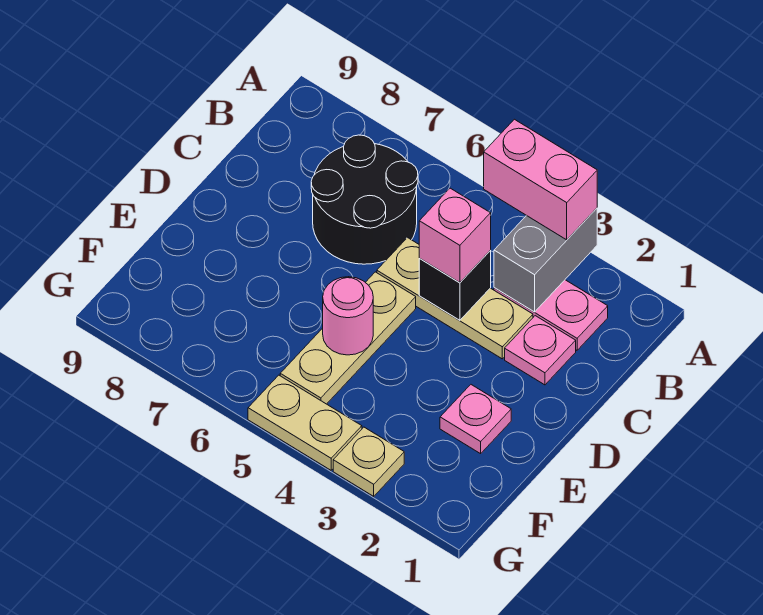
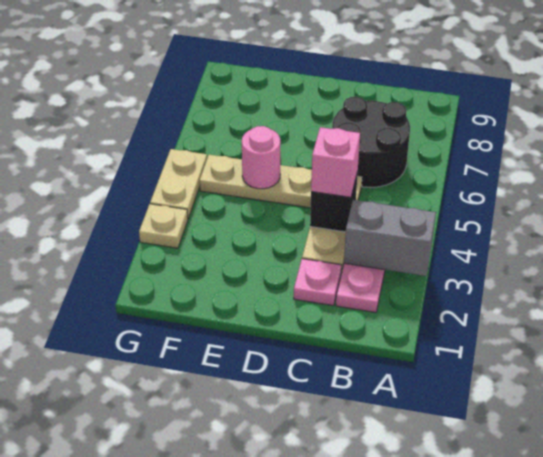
pink brick A3:A4 level 3 -> none
pink plate E2 level 1 -> none

